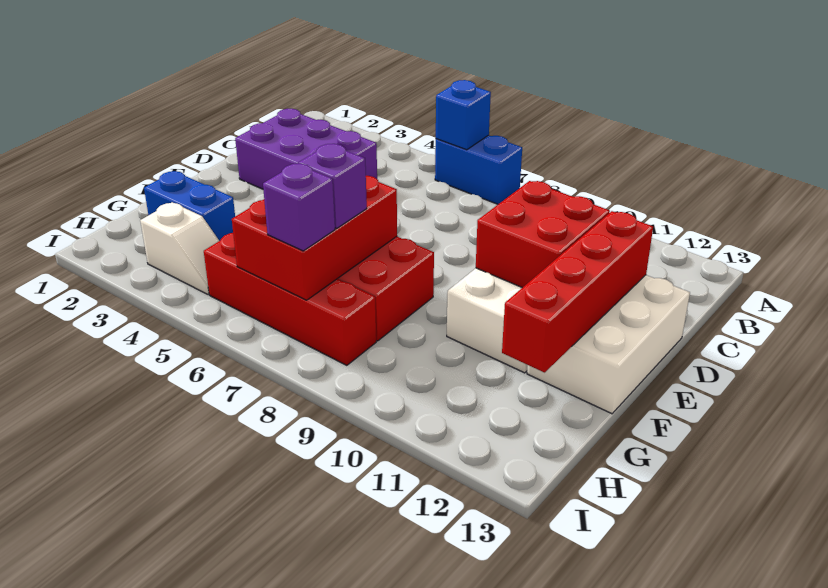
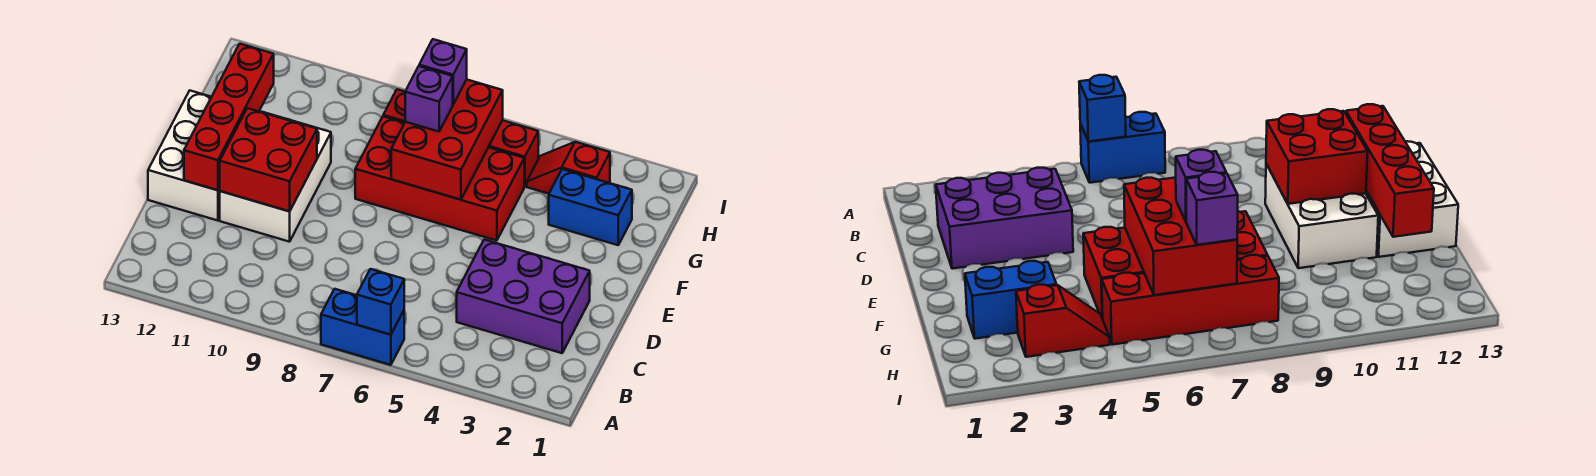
white slope H3:H4 level 1 top 3 -> red slope H3:H4 level 1 top 3

